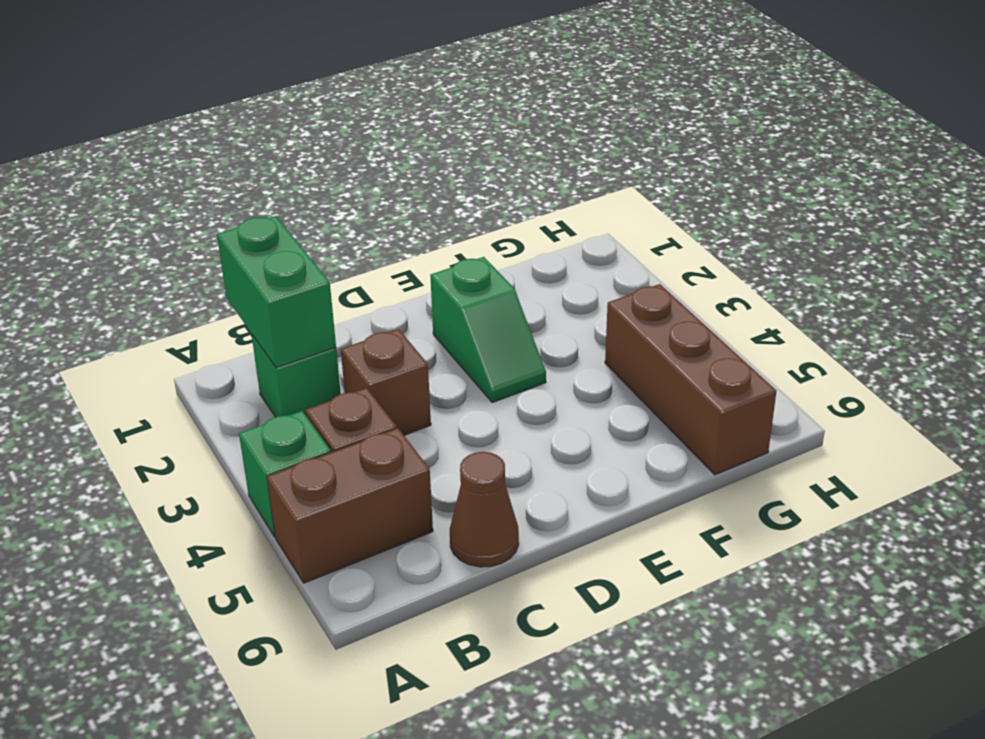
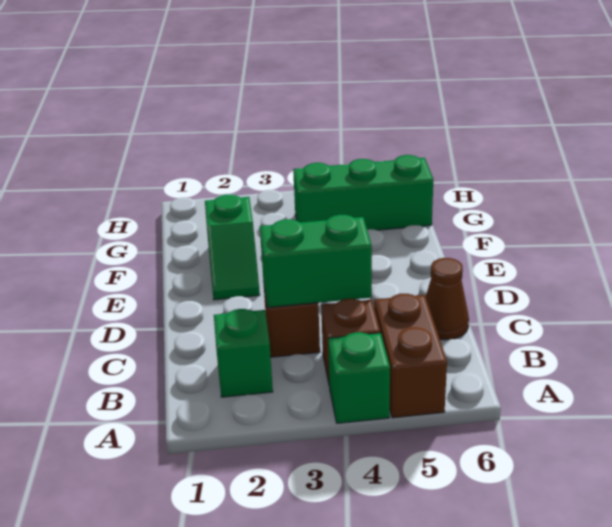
green brick B1:B2 level 2 -> green brick C3:C4 level 2
green slope E2:E3 level 1 top 2 -> green slope E2:F2 level 1 top F
brown brick G4:G6 level 1 -> green brick G4:G6 level 1

